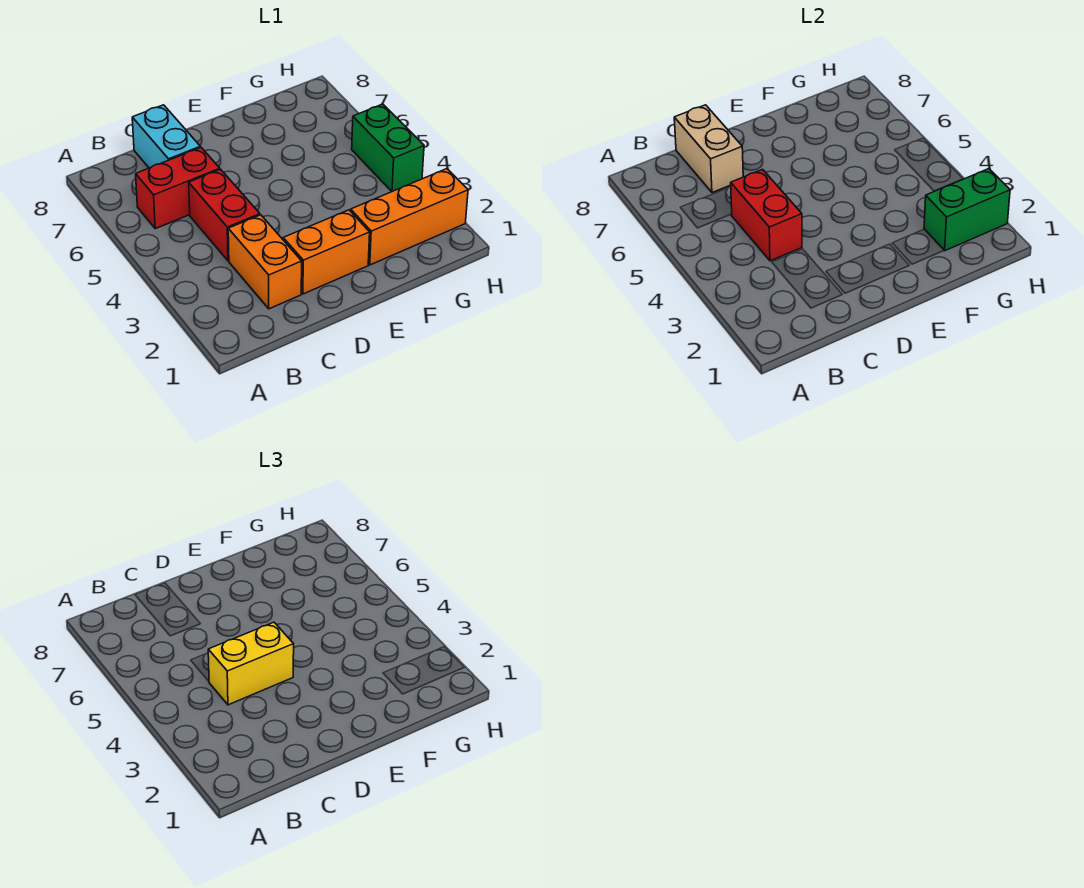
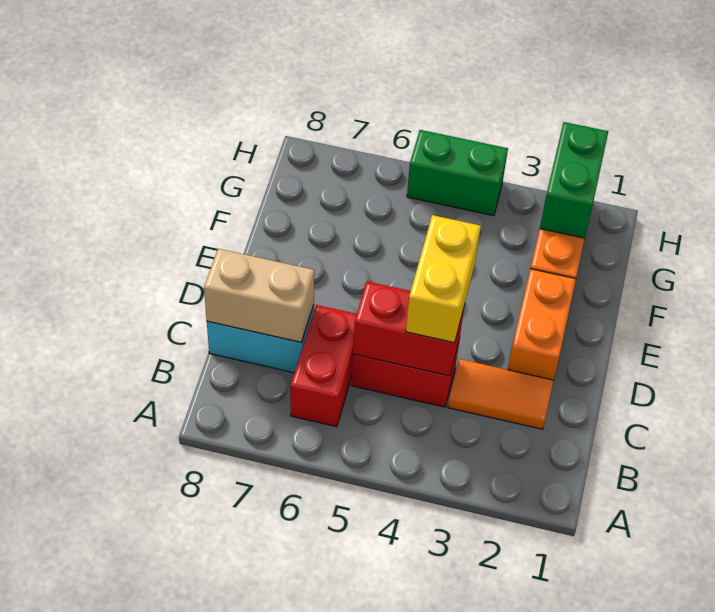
orange brick C2:C3 level 1 -> orange tile C2:C3 level 1

